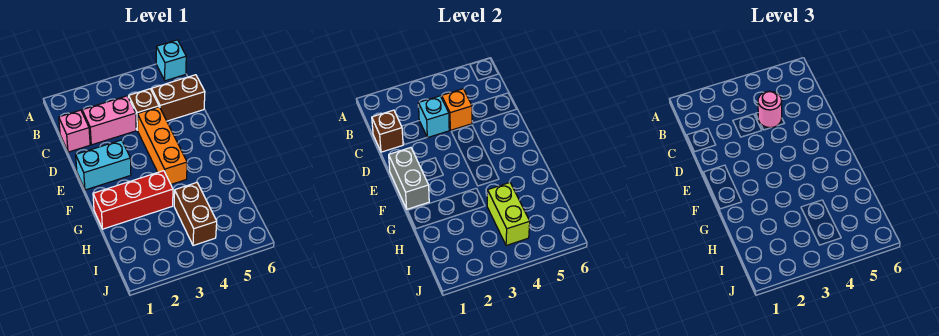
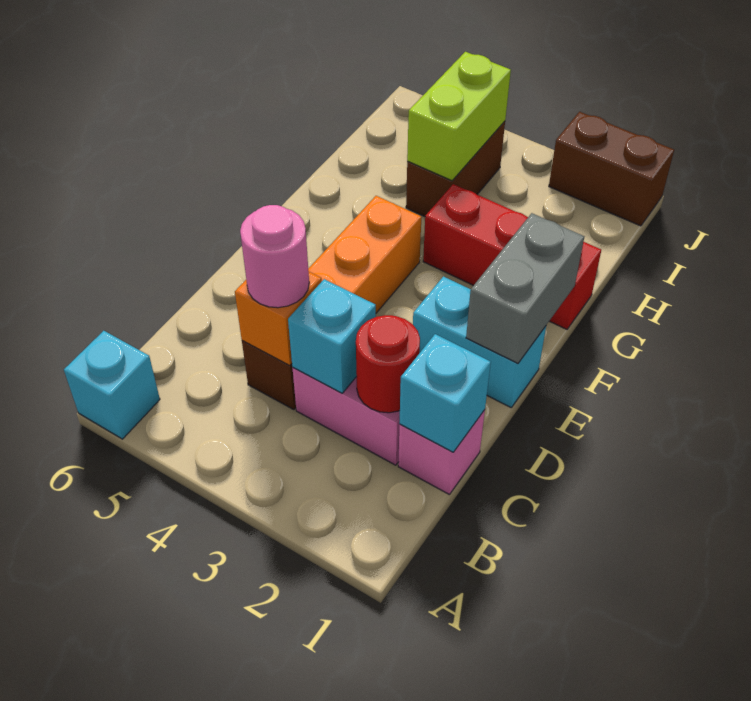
brown brick C1 level 2 -> cyan brick C1 level 2
none -> red round brick C2 level 2
brown brick C5:C6 level 1 -> brown brick J1:J2 level 1

